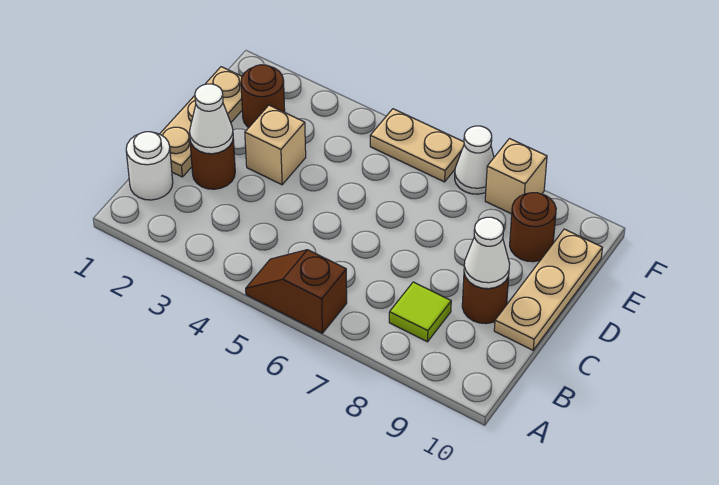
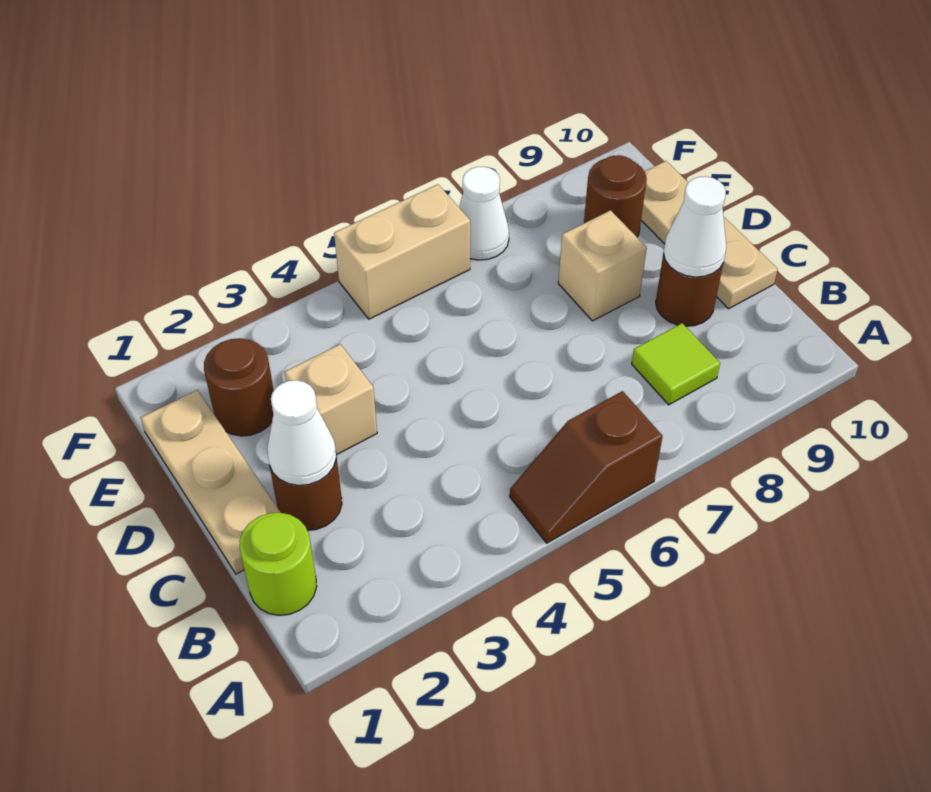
white round brick B1 level 1 -> lime round brick B1 level 1
tan plate F5:F6 level 1 -> tan brick F5:F6 level 1
tan brick F8 level 1 -> tan brick D8 level 1

